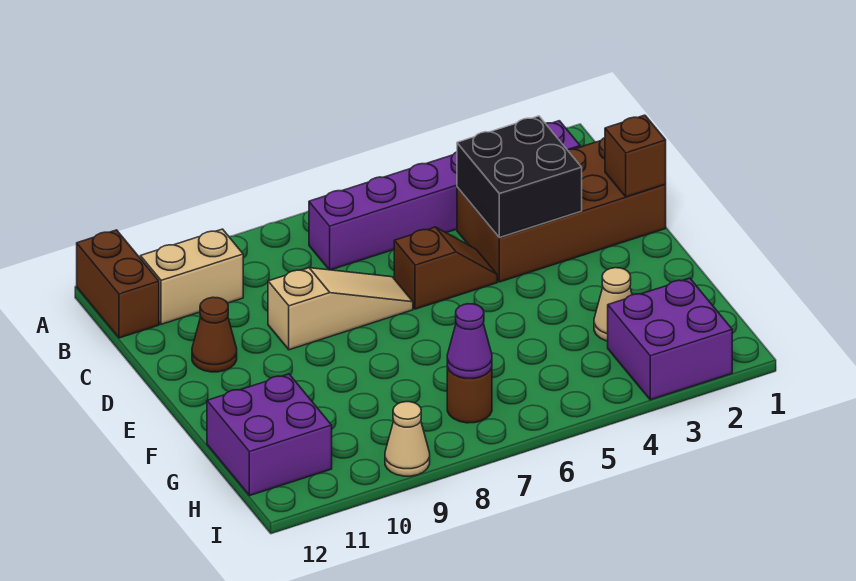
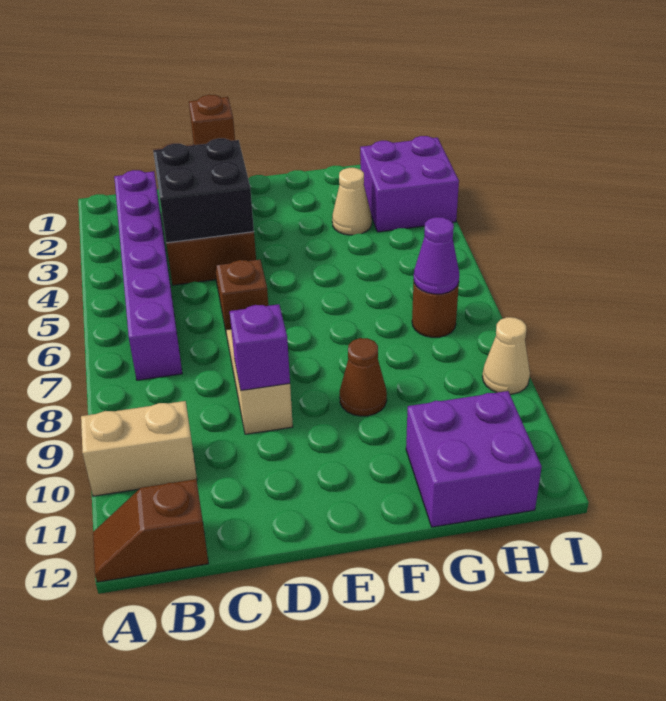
brown brick A12:B12 level 1 -> brown slope A12:B12 level 1 top B
tan brick B10:B11 level 1 -> tan brick A10:B10 level 1
none -> purple brick D9 level 2
brown cone D11 level 1 -> brown cone F9 level 1

